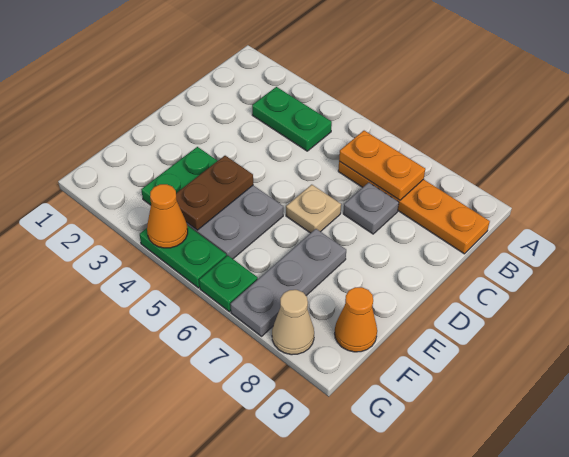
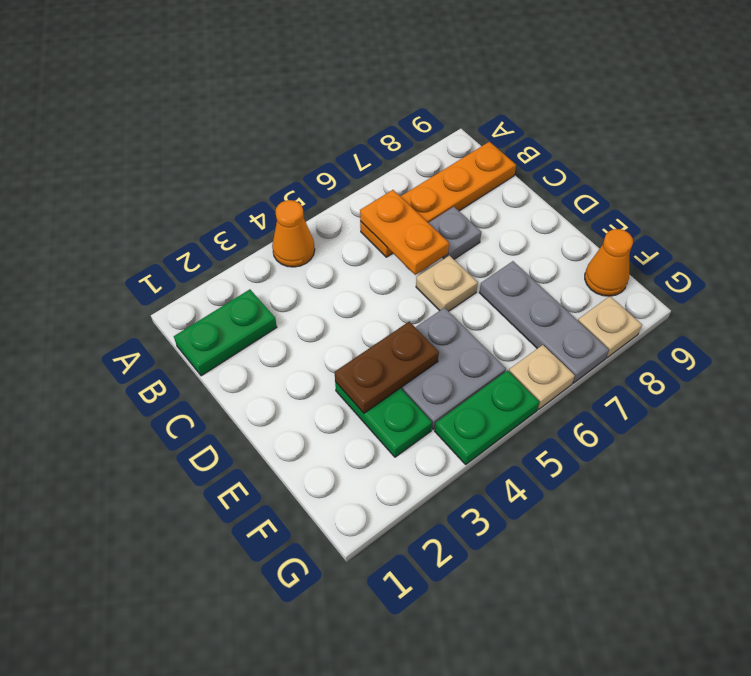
green plate B3:B4 level 1 -> green plate B1:B2 level 1
orange plate B6:B7 level 2 -> orange plate B6:C6 level 2
brown plate E4:F4 level 2 -> brown plate E3:E4 level 2
orange cone G4 level 2 -> orange cone A4 level 1
green plate G6 level 1 -> tan plate G6 level 1
tan cone G8 level 1 -> tan plate G8 level 1

